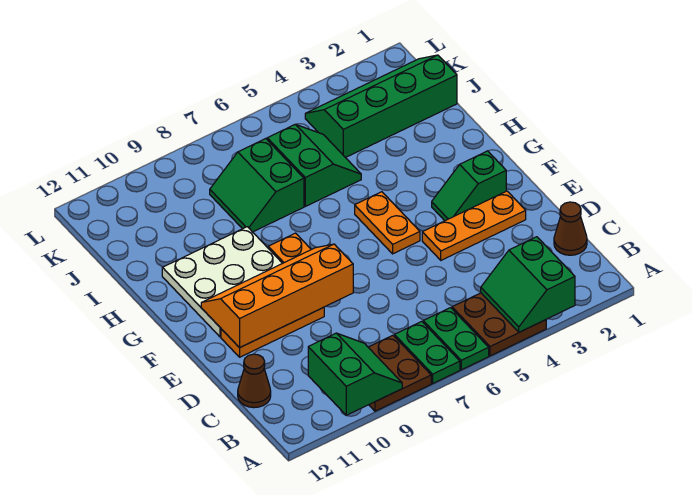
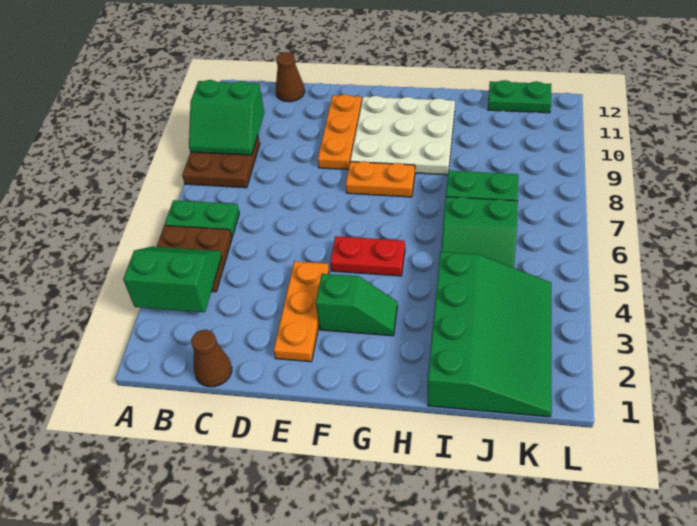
green plate A7:B7 level 1 -> green plate J12:K12 level 1
orange slope E8:F11 level 2 top E -> none
green slope F2:F3 level 1 top 2 -> green slope F3:G3 level 1 top F
orange plate F5:G5 level 1 -> red plate F5:G5 level 1
green slope J1:K4 level 1 top J -> green slope I1:K4 level 1 top I

